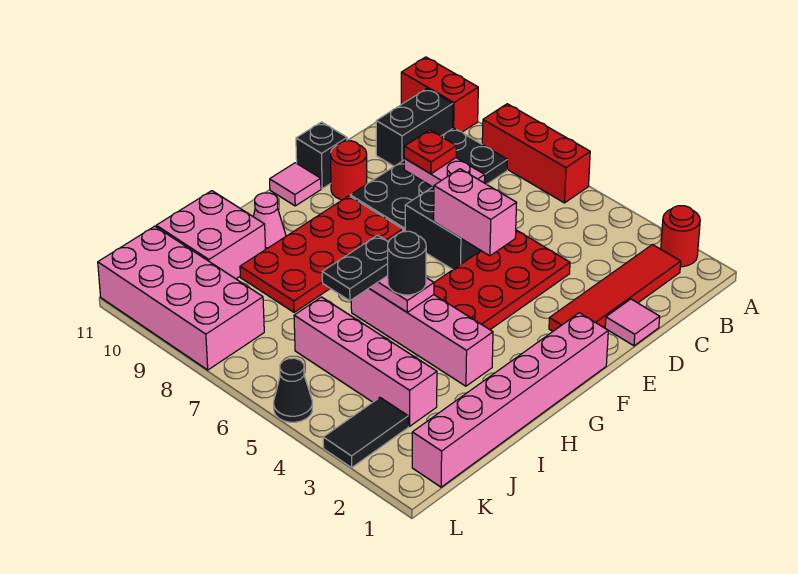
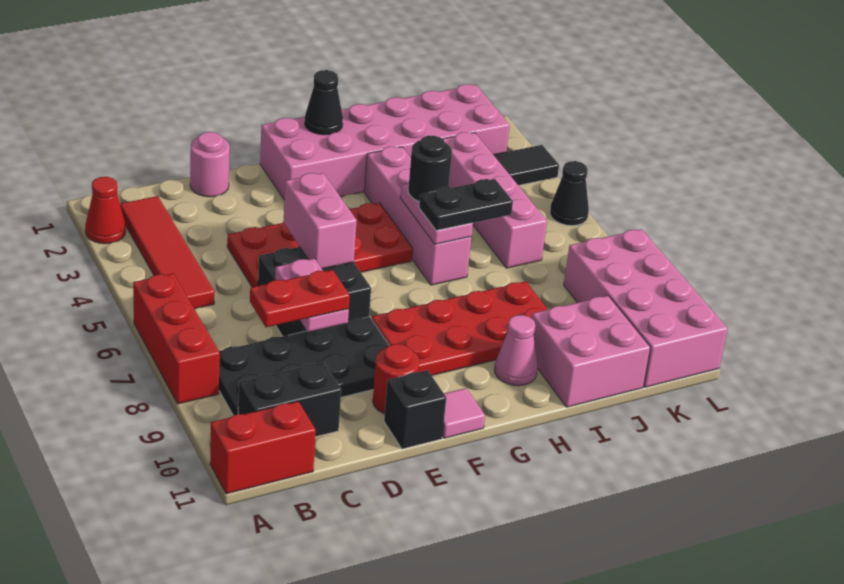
red round brick A2 level 1 -> red cone A2 level 1
red brick A10:A11 level 1 -> red brick A11:B11 level 1
red tile B2:E2 level 1 -> red tile B2:B5 level 1
pink tile D1 level 1 -> pink round brick D1 level 1
red plate D8 level 3 -> red plate C8:D8 level 3
pink brick F1:K1 level 1 -> pink brick F1:K2 level 1
none -> black cone G1 level 2

